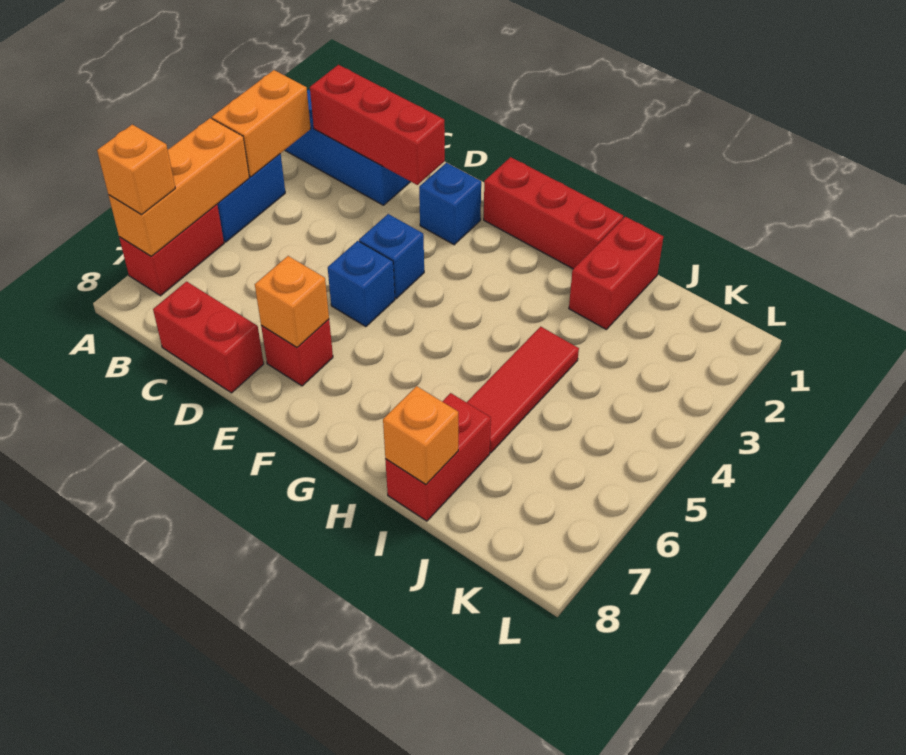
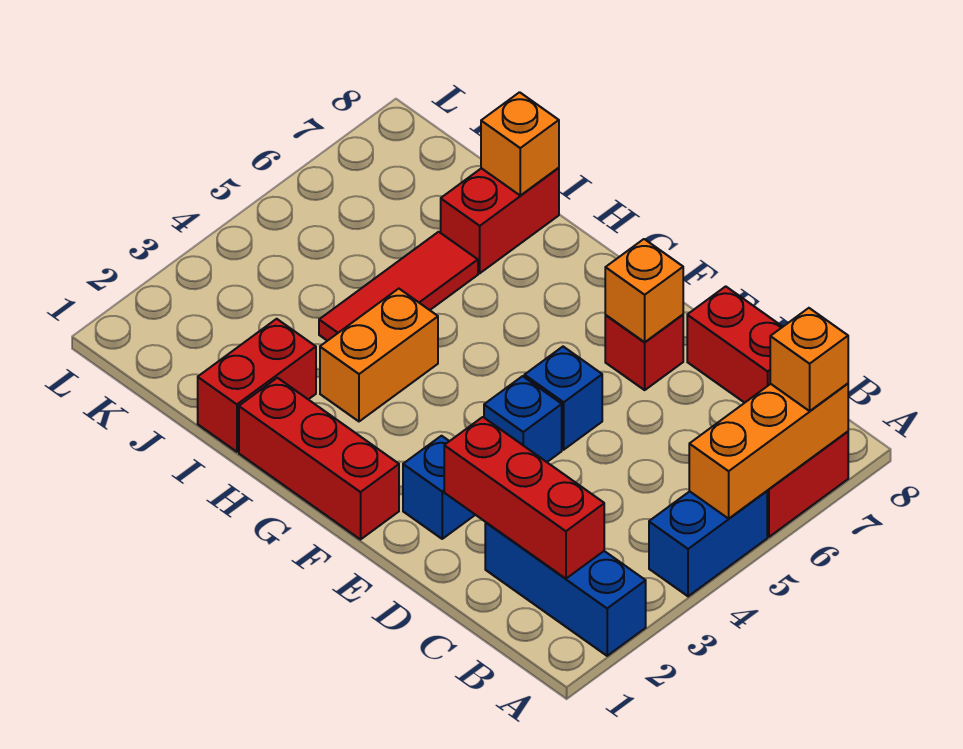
orange brick A3:A4 level 2 -> orange brick H3:H4 level 1

